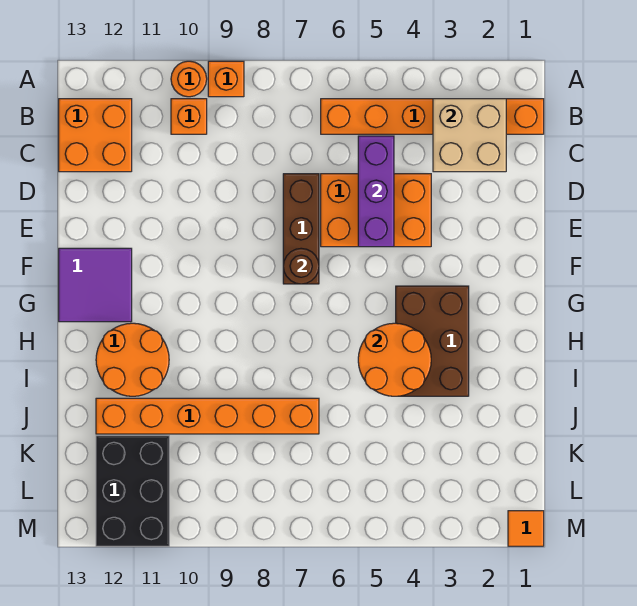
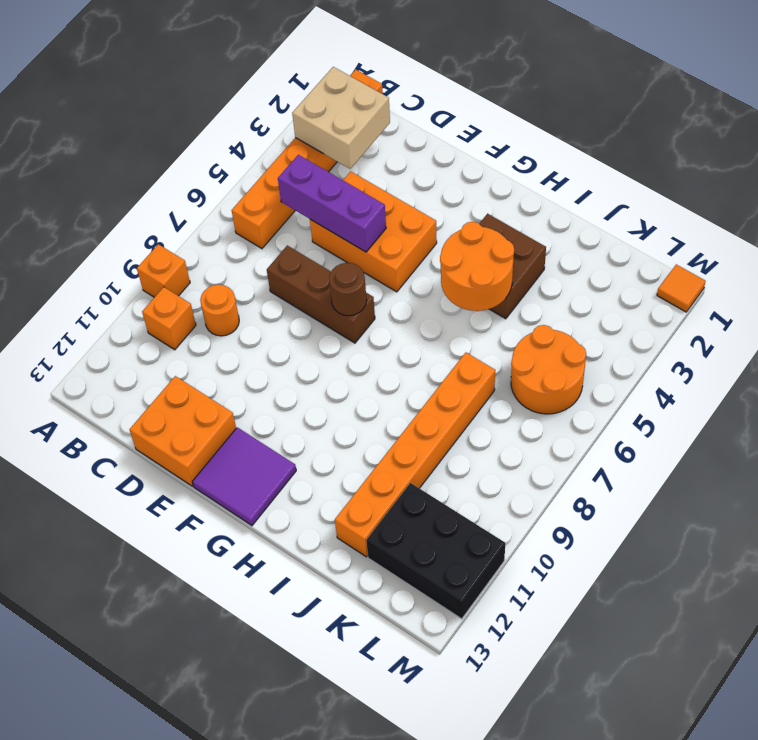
orange round brick A10 level 1 -> orange round brick C9 level 1
orange brick B12:C13 level 1 -> orange brick D12:E13 level 1
orange brick D4:E6 level 1 -> orange brick D4:F5 level 1
brown brick G3:I4 level 1 -> brown brick H3:I4 level 1
orange round brick H11:I12 level 1 -> orange round brick K5:L6 level 1

